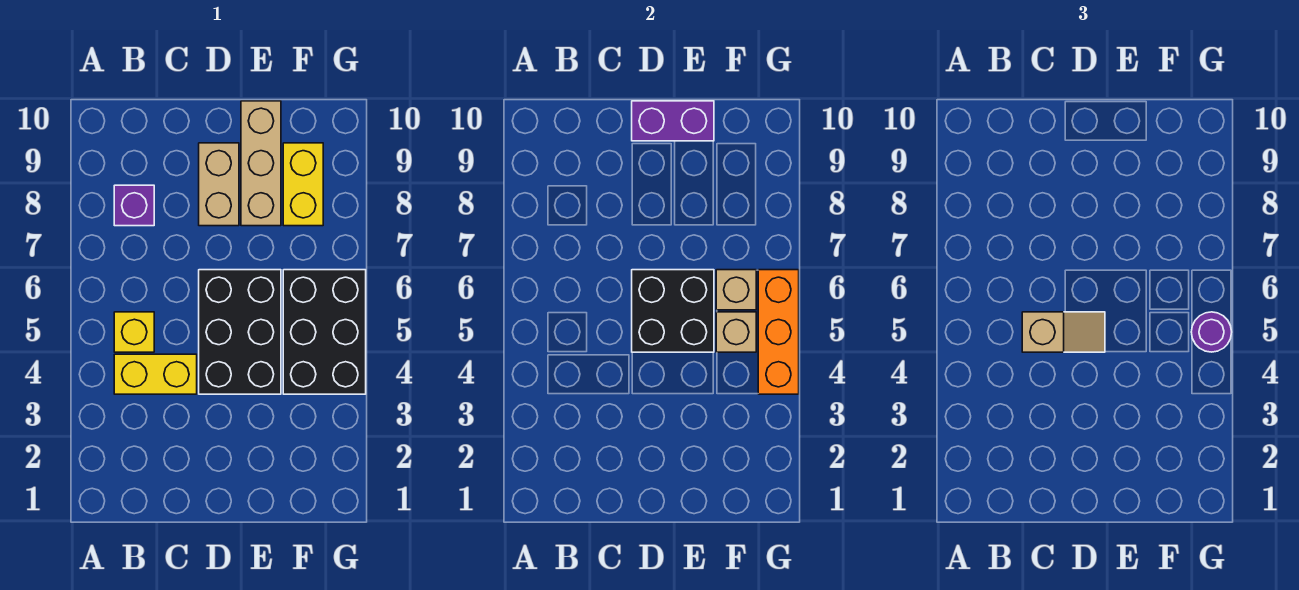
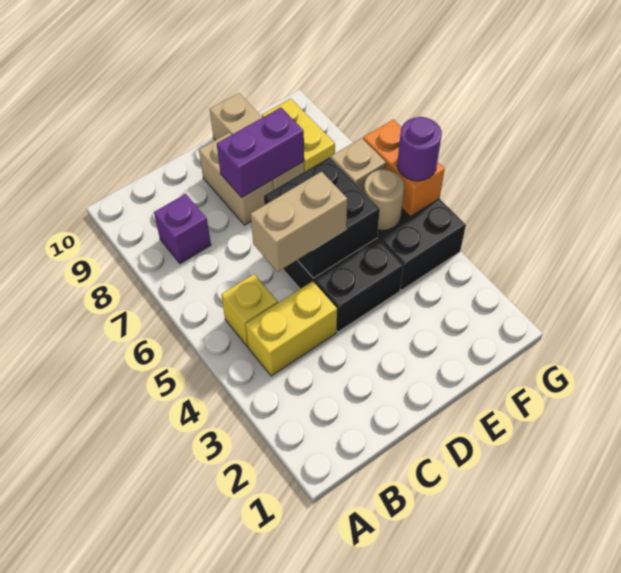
tan slope C5:D5 level 3 top C -> tan brick C5:D5 level 3
purple brick D10:E10 level 2 -> purple brick D8:E8 level 2
tan brick F5 level 2 -> tan round brick F5 level 2
orange brick G4:G6 level 2 -> orange brick G5:G6 level 2

